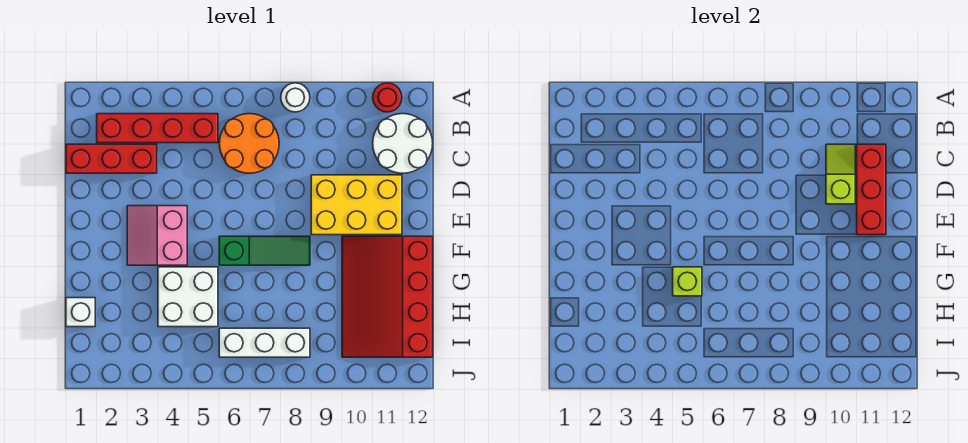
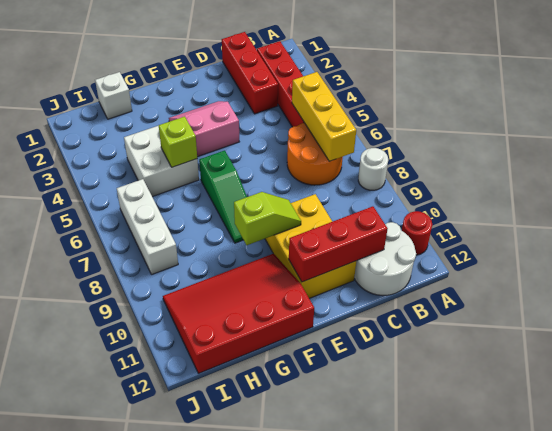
none -> yellow brick B5:B7 level 2
lime slope C10:D10 level 2 top D -> lime slope E9:F9 level 2 top F

